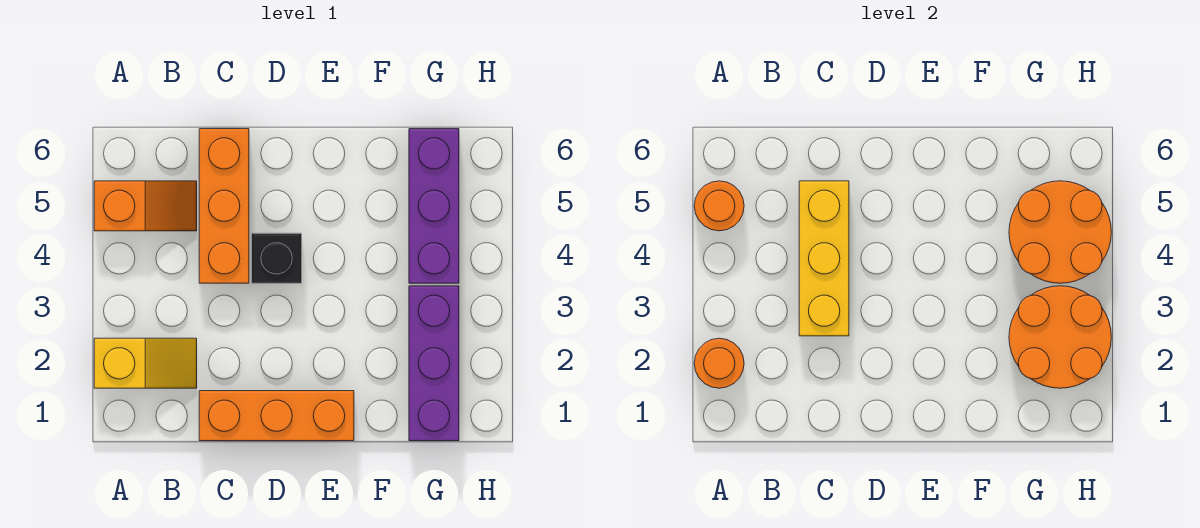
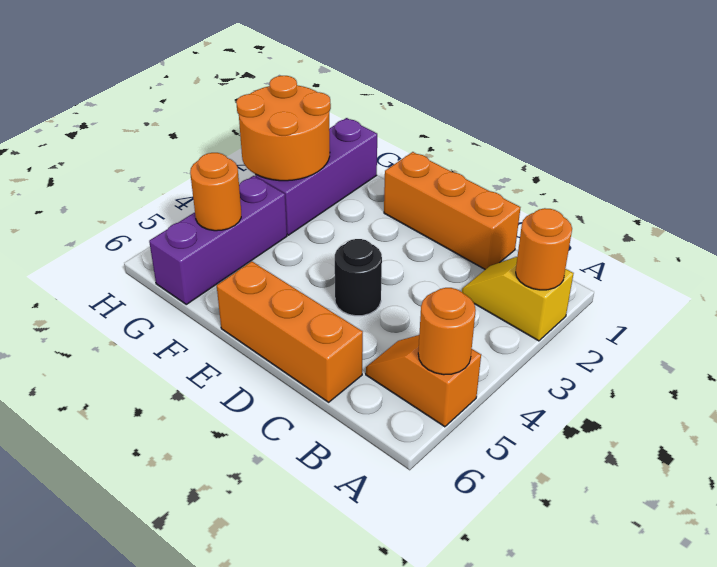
yellow brick C3:C5 level 2 -> none
orange brick C4:C6 level 1 -> orange brick C6:E6 level 1
black brick D4 level 1 -> black round brick D4 level 1
orange round brick G4:H5 level 2 -> orange round brick G5 level 2

